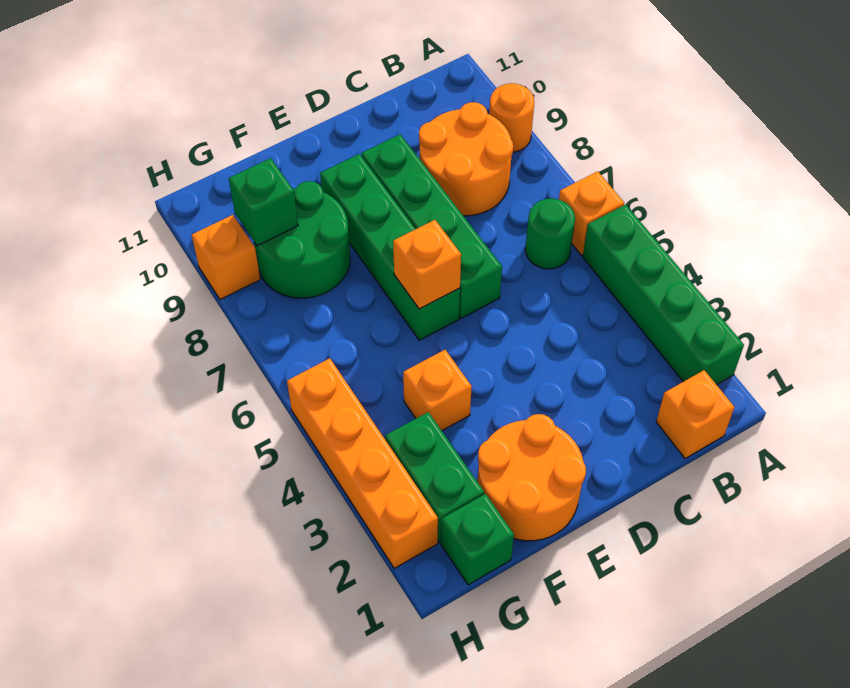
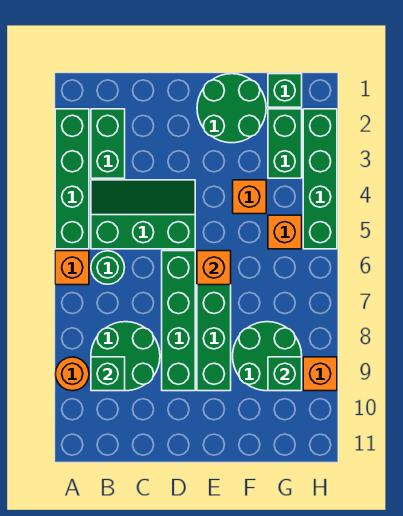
orange brick B1 level 1 -> orange brick G5 level 1
none -> green brick B2:B3 level 1
none -> green slope B4:D5 level 1 top 5
orange round brick B8:C9 level 1 -> green round brick B8:C9 level 1
none -> green brick B9 level 2
orange round brick E1:F2 level 1 -> green round brick E1:F2 level 1
orange brick H2:H5 level 1 -> green brick H2:H5 level 1

